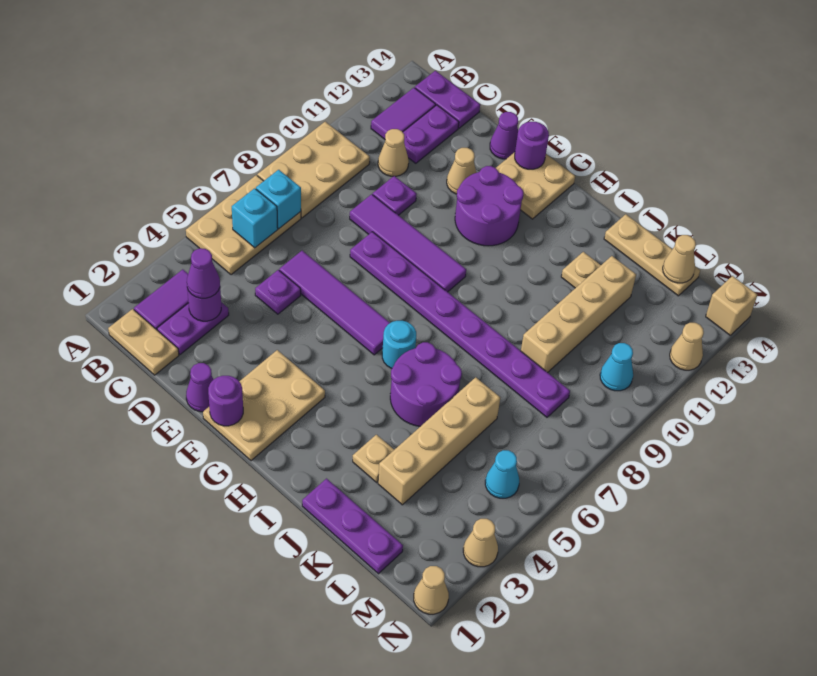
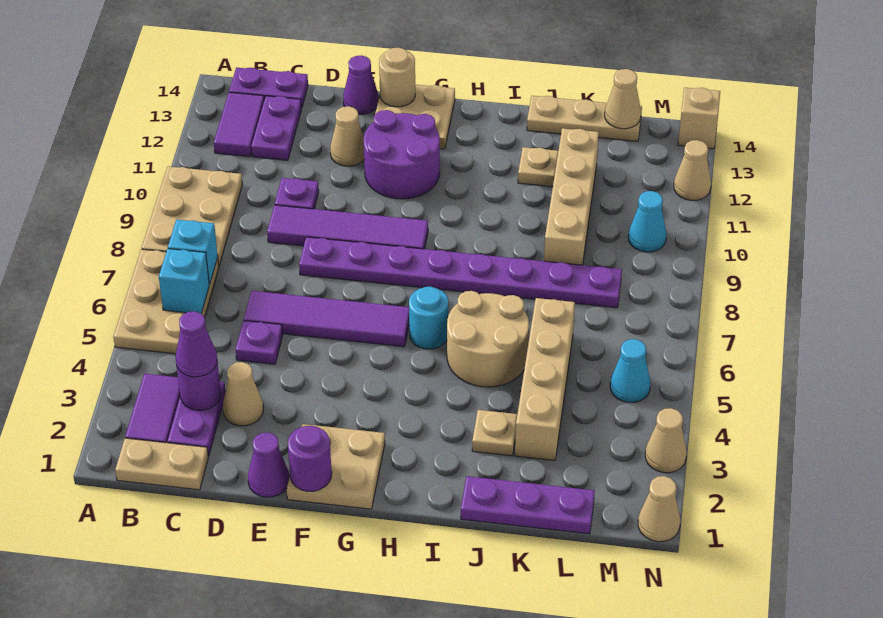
tan cone C11 level 1 -> tan cone D3 level 1
tan plate F1:G3 level 1 -> tan plate F1:G2 level 1
purple round brick F14 level 2 -> tan round brick F14 level 2
purple round brick I5:J6 level 1 -> tan round brick I5:J6 level 1

